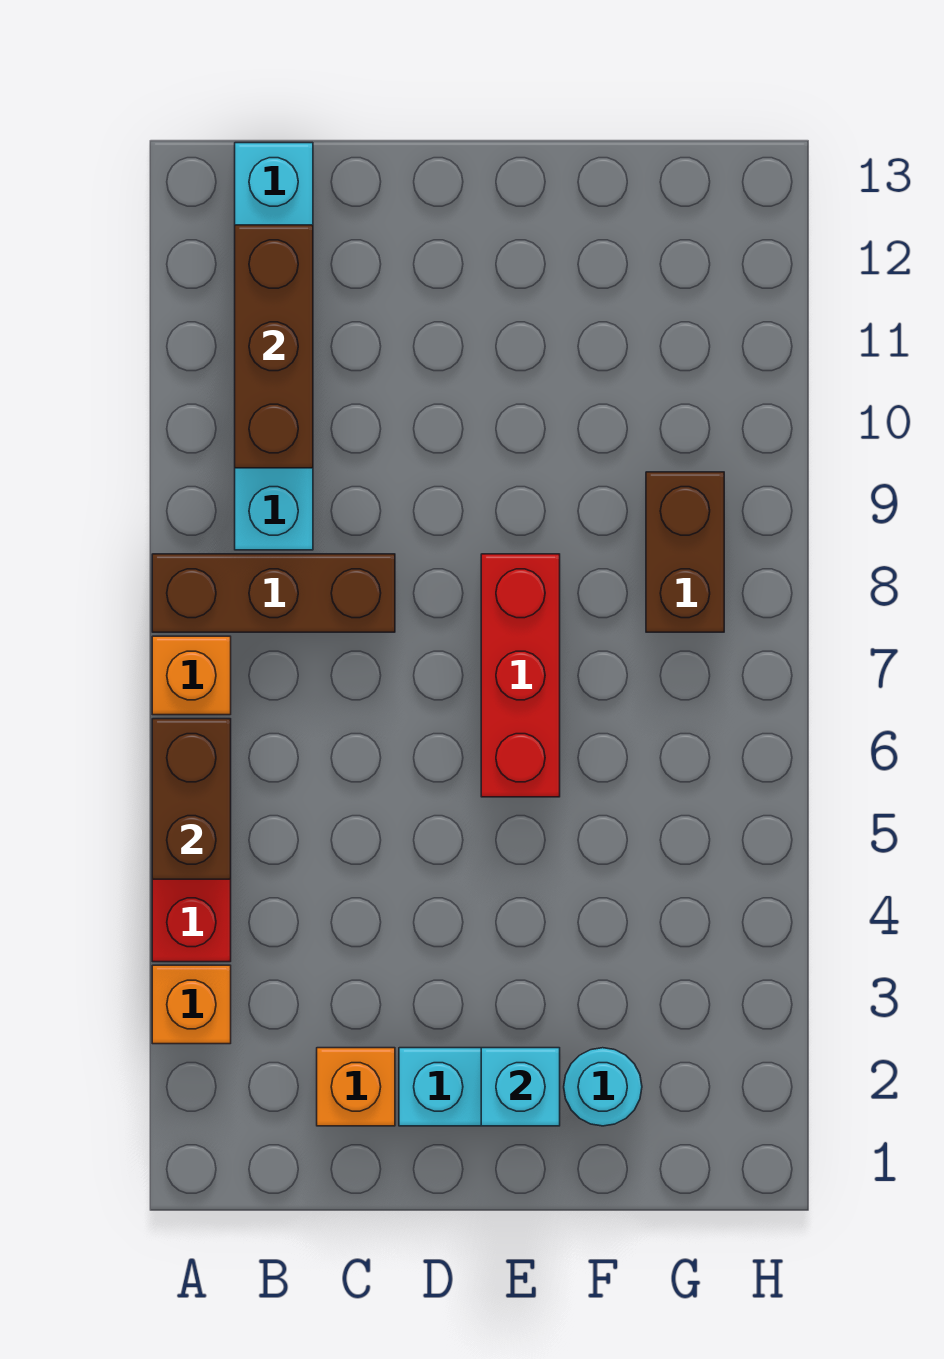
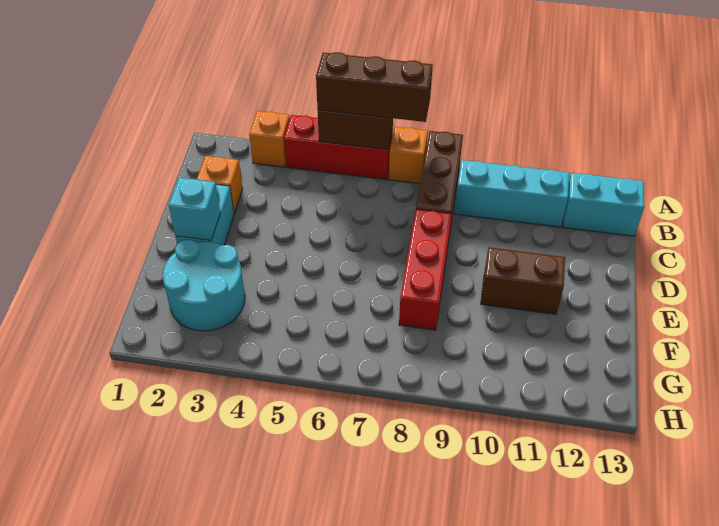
brown brick B10:B12 level 2 -> brown brick A5:A7 level 3
red brick E6:E8 level 1 -> red brick D8:F8 level 1
cyan round brick F2 level 1 -> cyan round brick F2:G3 level 1
brown brick G8:G9 level 1 -> brown brick E10:E11 level 1

